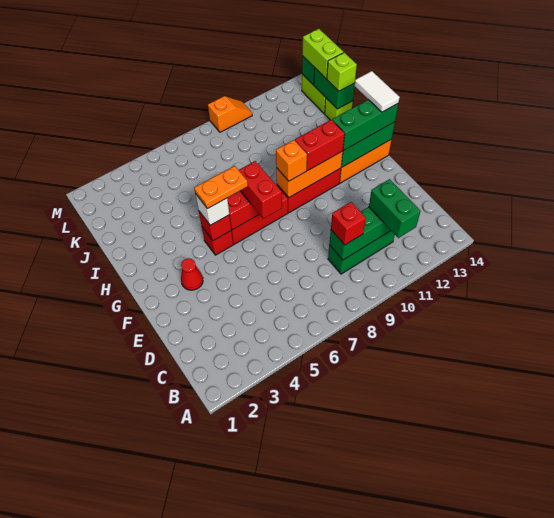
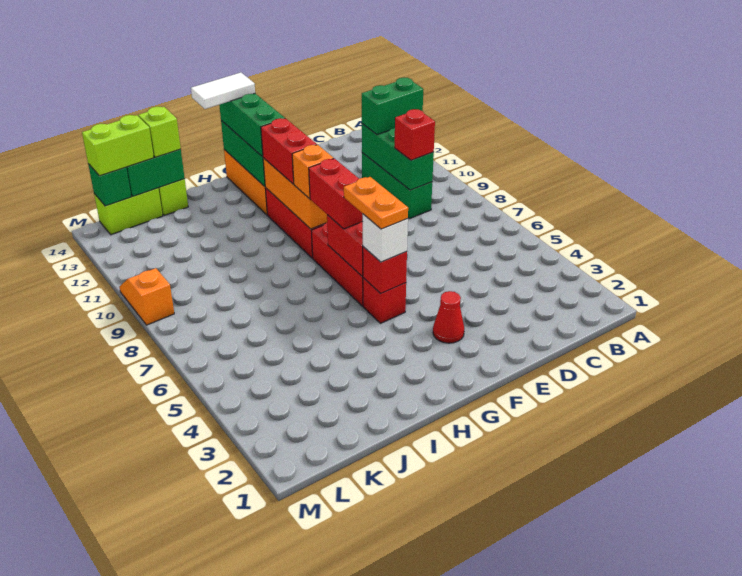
red brick F7:G7 level 3 -> red brick G7:G8 level 3

